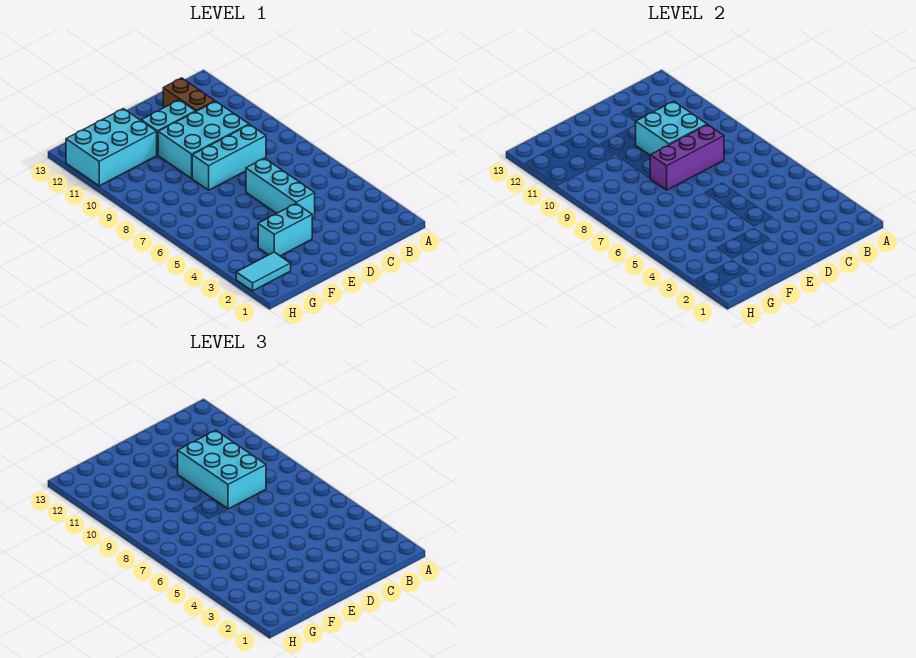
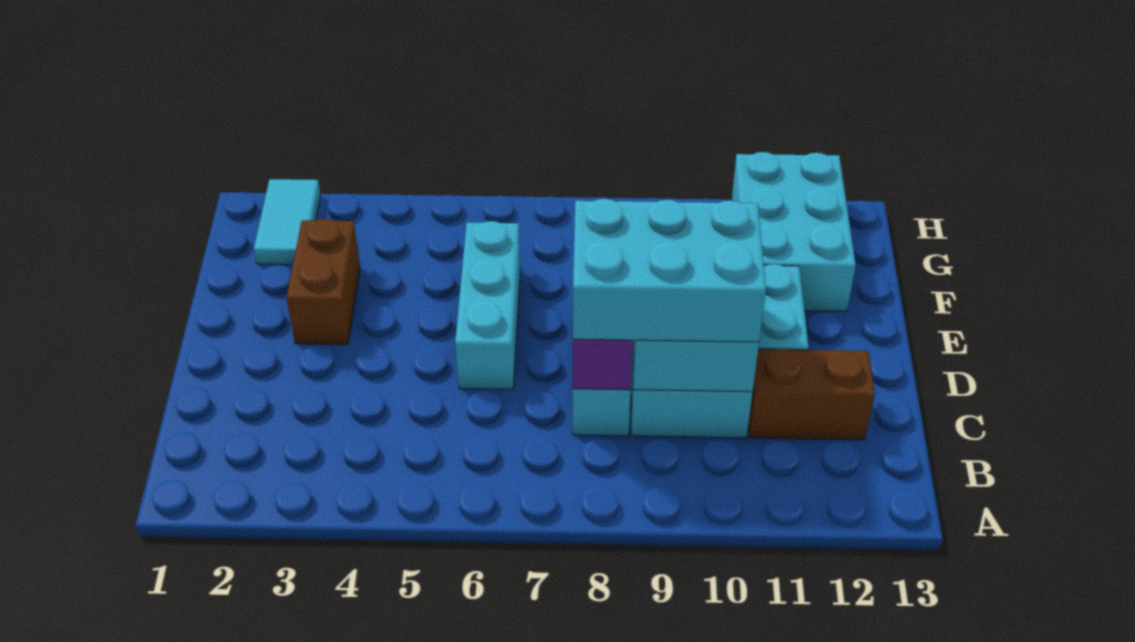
cyan brick D4:D6 level 1 -> cyan brick D6:F6 level 1
cyan brick E3:F3 level 1 -> brown brick E3:F3 level 1

